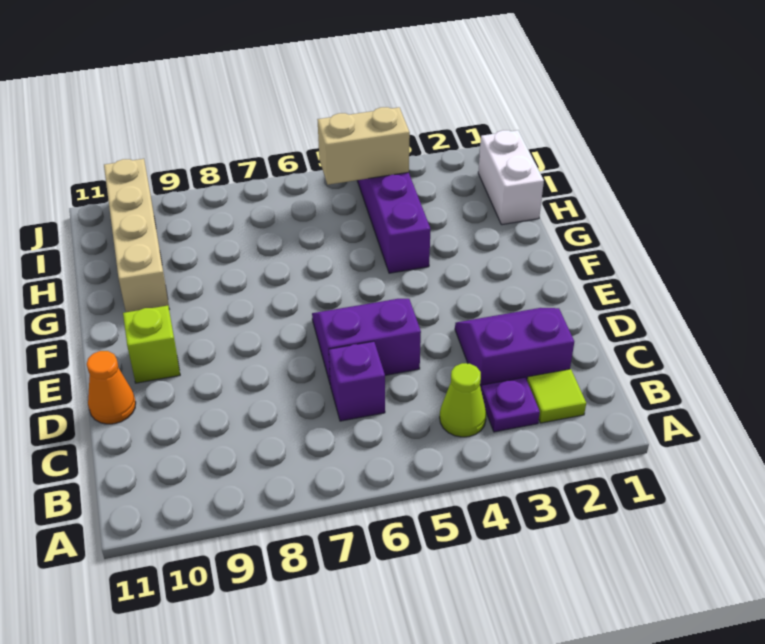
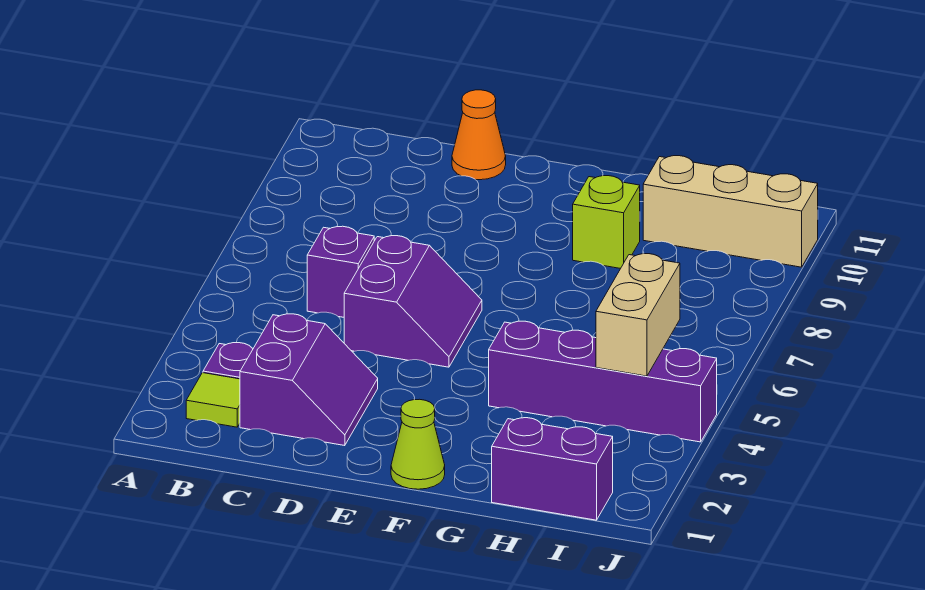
lime cone B4 level 1 -> lime cone F1 level 1
lime brick E10 level 1 -> lime brick G9 level 1
tan brick G10:J10 level 1 -> tan brick H10:J10 level 1
white brick H1:I1 level 1 -> purple brick H1:I1 level 1

